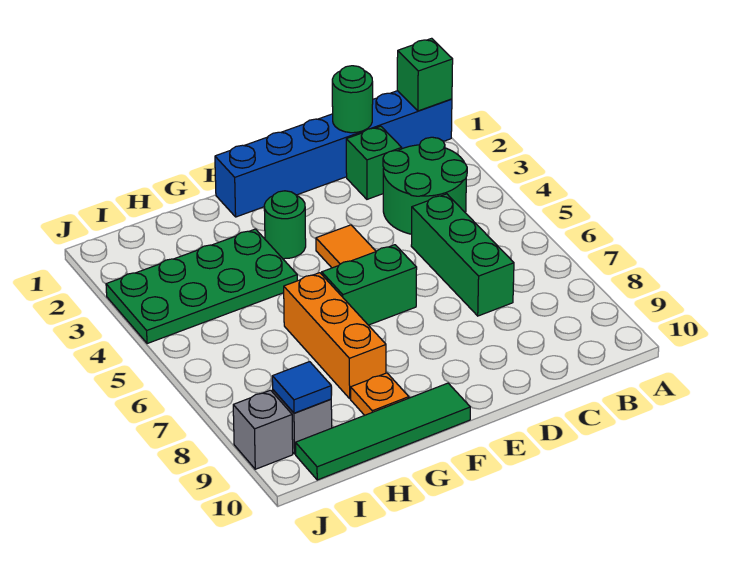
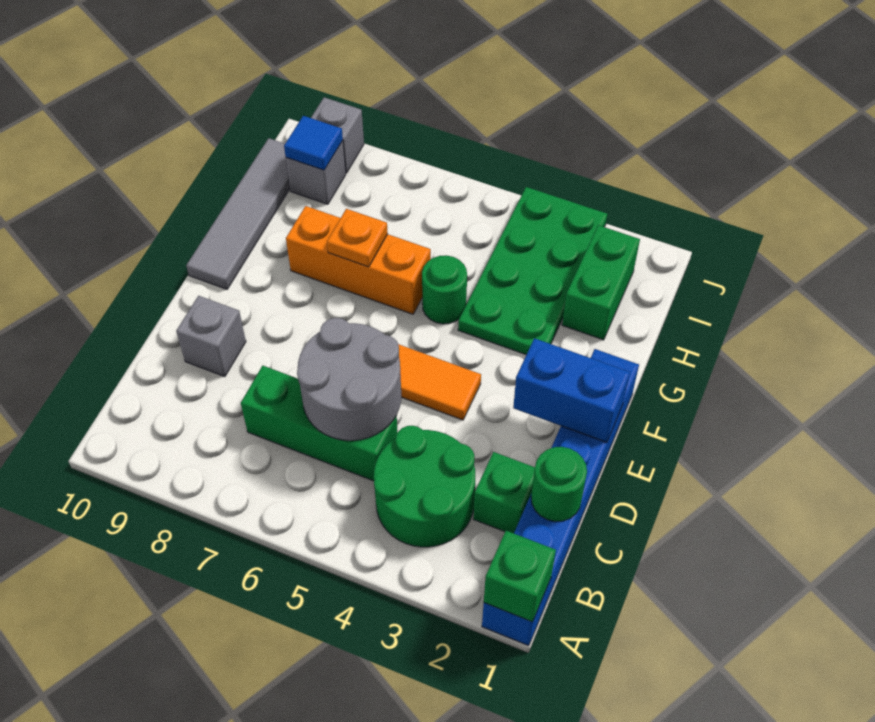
none -> grey round brick C5:D6 level 2
none -> grey brick D9 level 1
none -> blue brick E1:E2 level 2
green brick E6:F6 level 1 -> green brick H2:I2 level 1
green round brick F3 level 1 -> green round brick G5 level 1
green tile F10:I10 level 1 -> grey tile F10:I10 level 1
orange plate G9 level 1 -> orange plate G7 level 2

